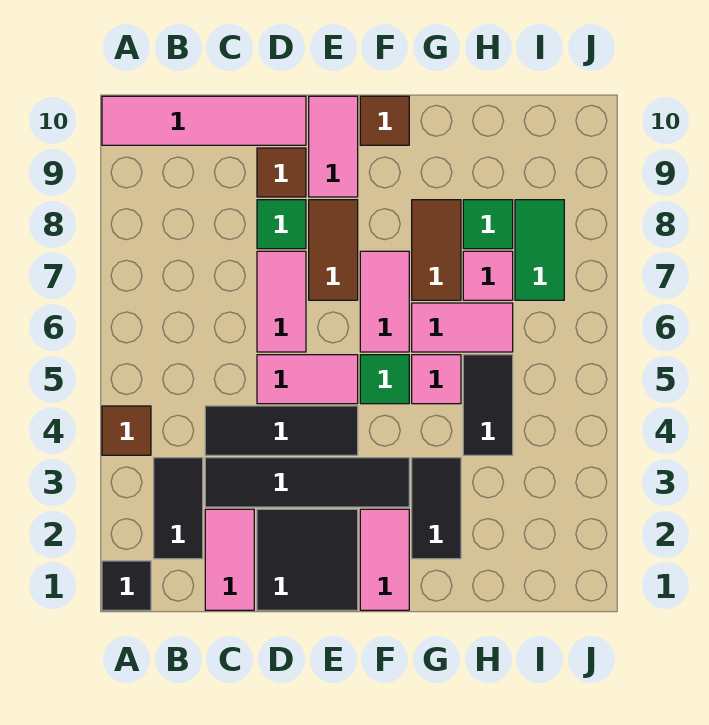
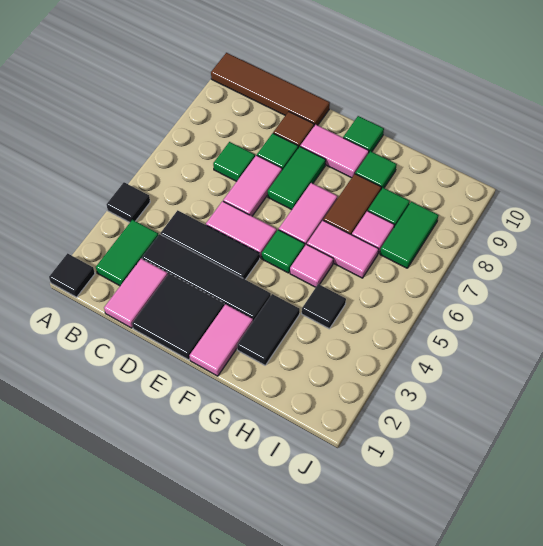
brown tile A4 level 1 -> black tile A4 level 1
pink tile A10:D10 level 1 -> brown tile A10:D10 level 1
black tile B2:B3 level 1 -> green tile B2:B3 level 1
none -> green tile C7 level 1
brown tile E7:E8 level 1 -> green tile E7:E8 level 1
pink tile E9:E10 level 1 -> pink tile E9:F9 level 1
brown tile F10 level 1 -> green tile F10 level 1
none -> green tile G9 level 1
black tile H4:H5 level 1 -> black tile H4 level 1

